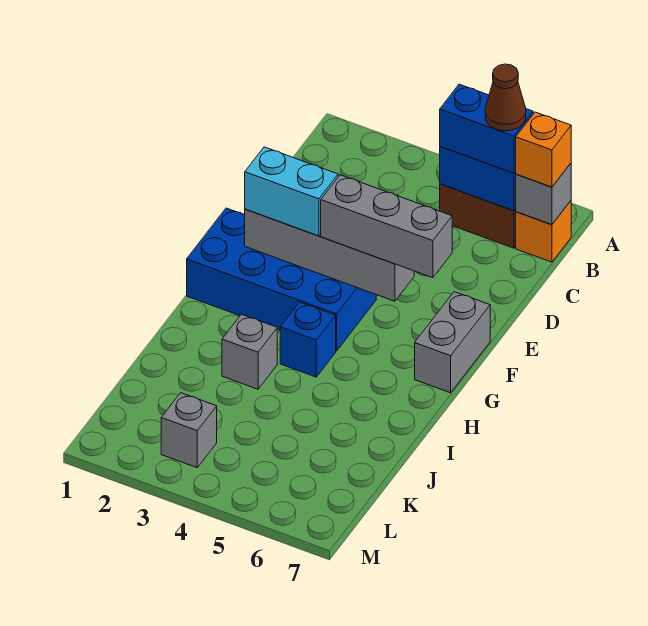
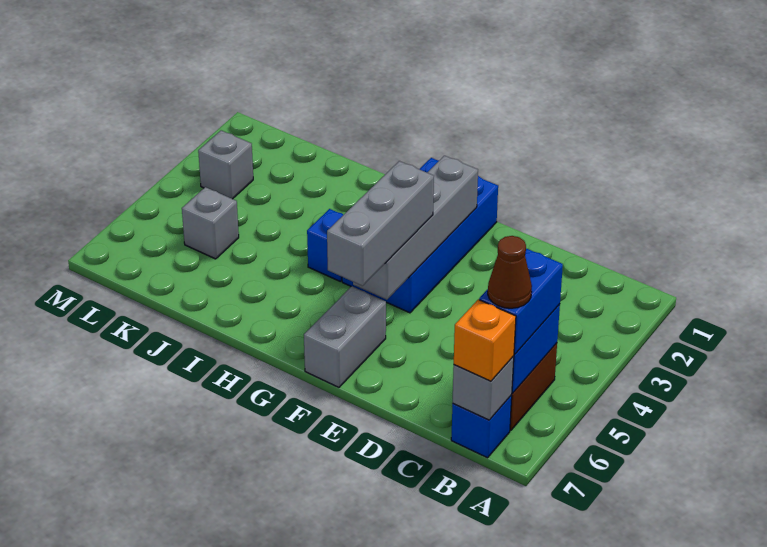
orange brick B7 level 1 -> blue brick B7 level 1
cyan brick F2:F3 level 3 -> none
grey brick F7:G7 level 1 -> grey brick F6:F7 level 1
grey brick I3 level 1 -> grey brick K5 level 1

